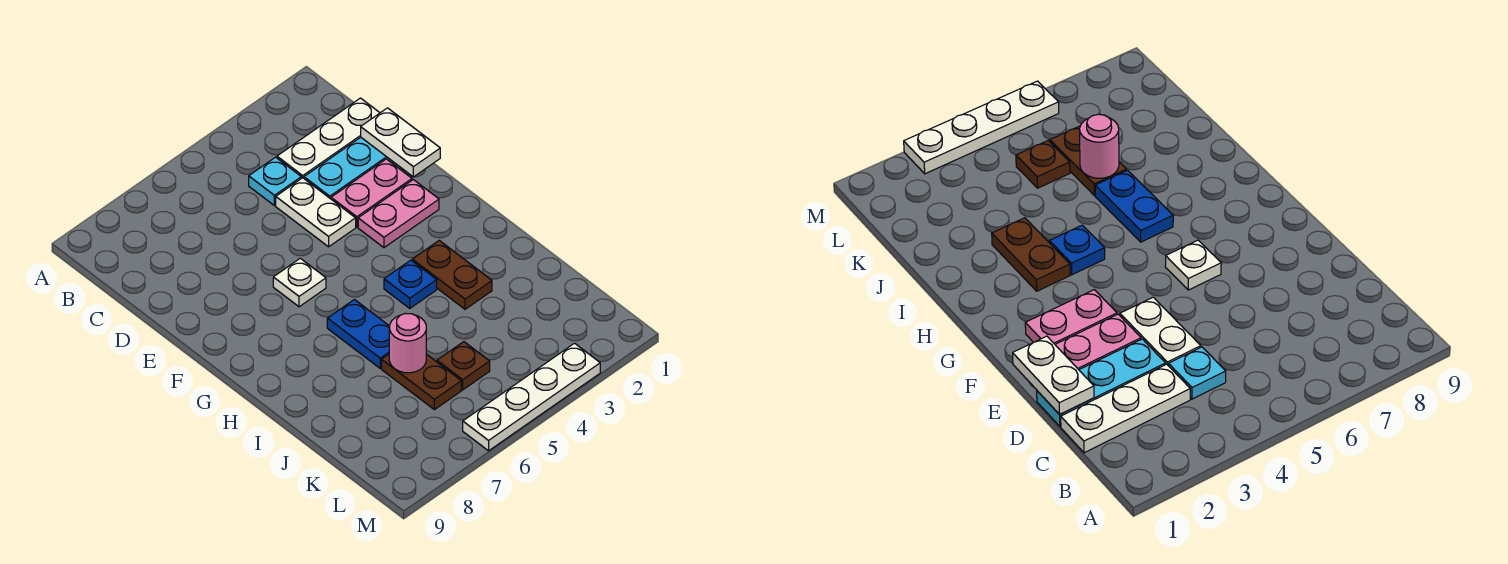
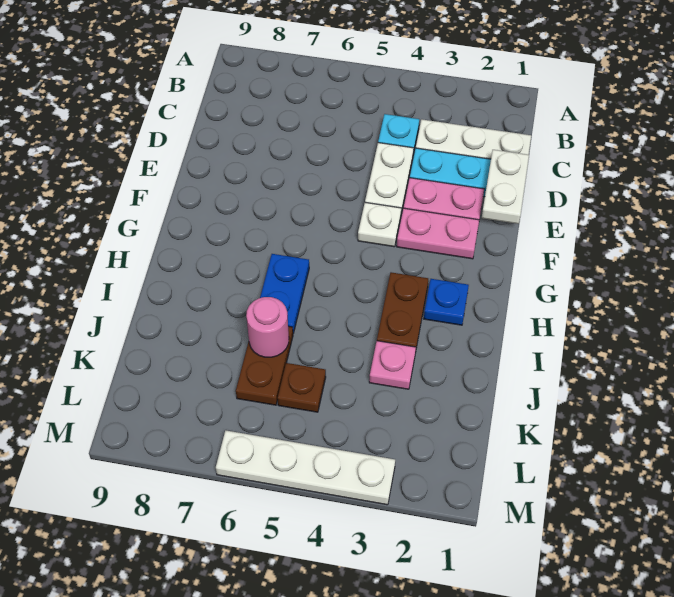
white plate F6 level 1 -> white plate F4 level 1
blue plate H4 level 1 -> blue plate H2 level 1
none -> pink plate J3 level 1

